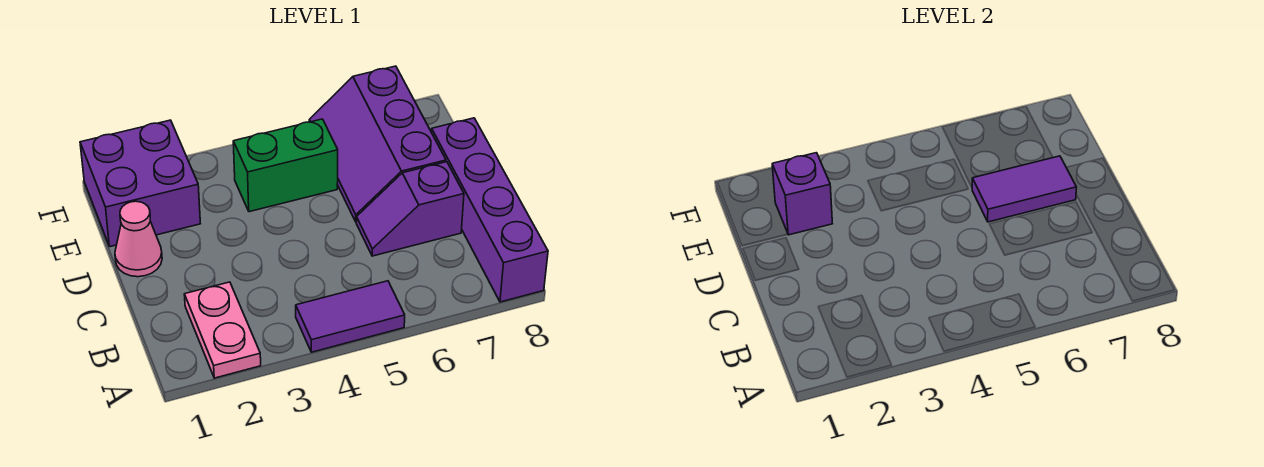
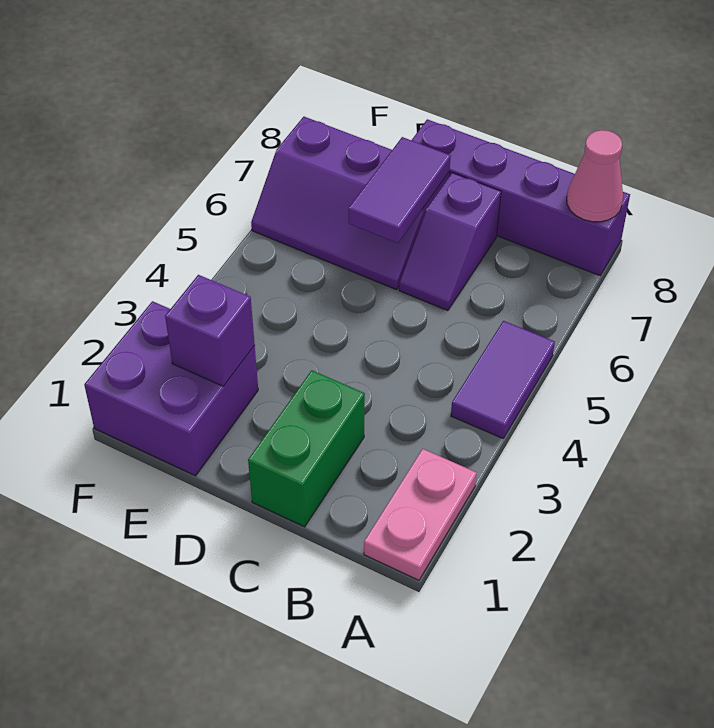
pink plate A2:B2 level 1 -> pink plate A1:A2 level 1
pink cone D1 level 1 -> pink cone A8 level 2
green brick E4:E5 level 1 -> green brick C1:C2 level 1

